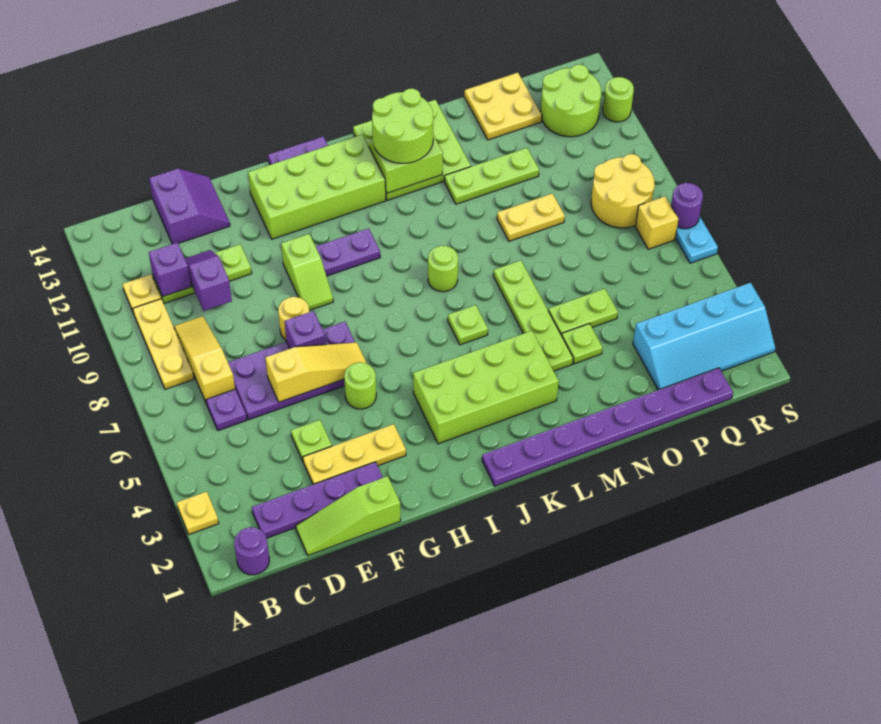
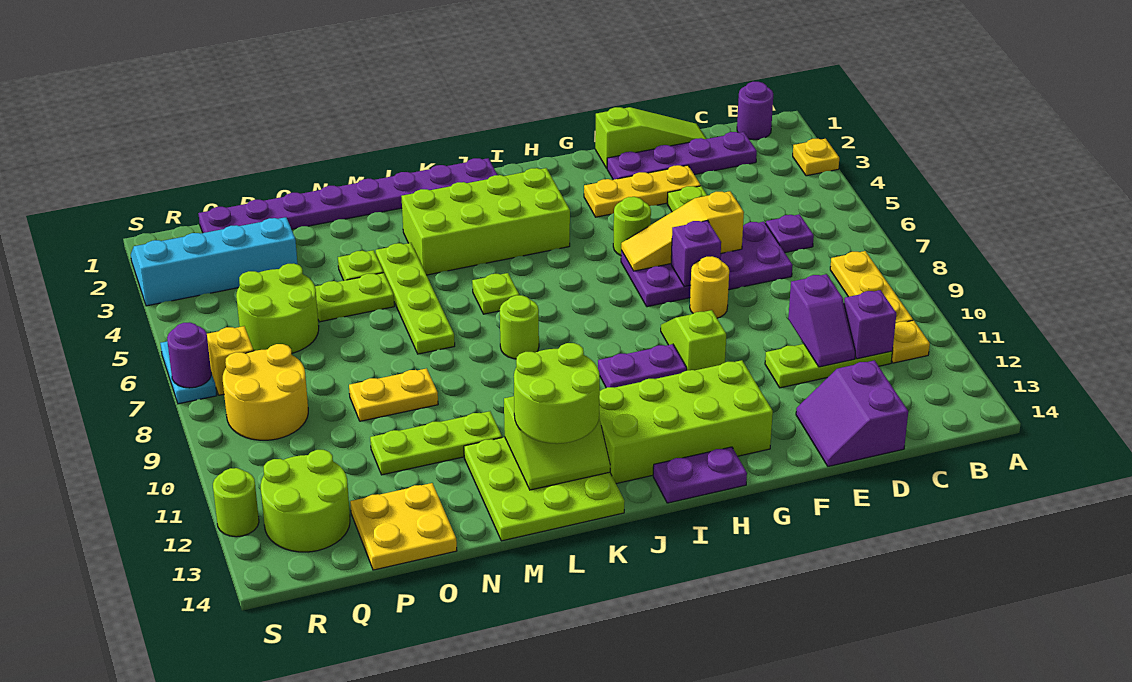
yellow slope C7:C9 level 1 top 7 -> none
none -> lime round brick P5:Q6 level 1

